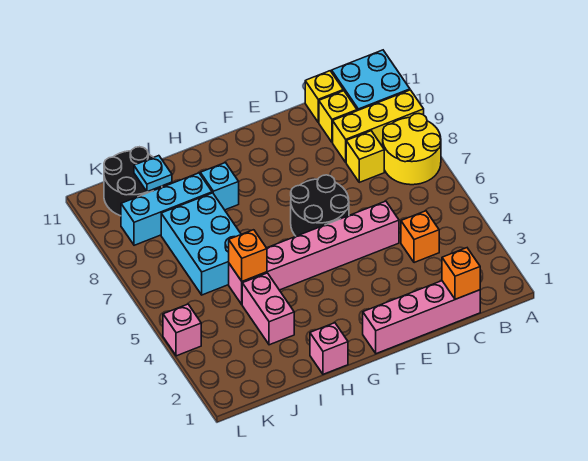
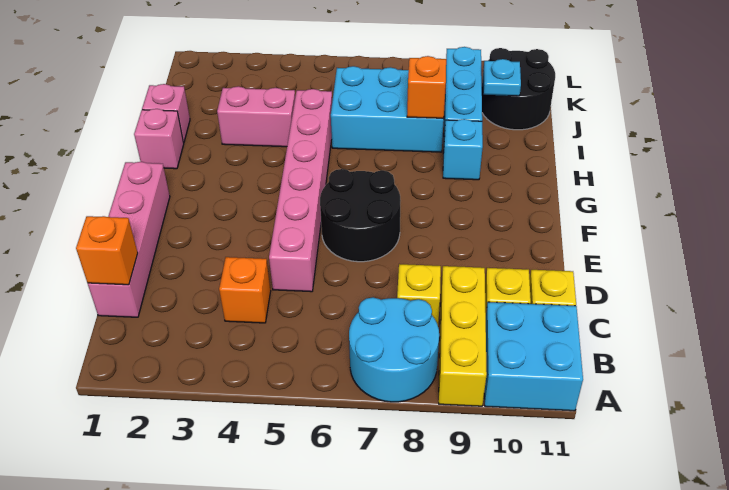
yellow round brick A7:B8 level 1 -> cyan round brick A7:B8 level 1
orange brick I5 level 2 -> orange brick I8 level 2
pink brick L4 level 1 -> pink brick I1 level 1

